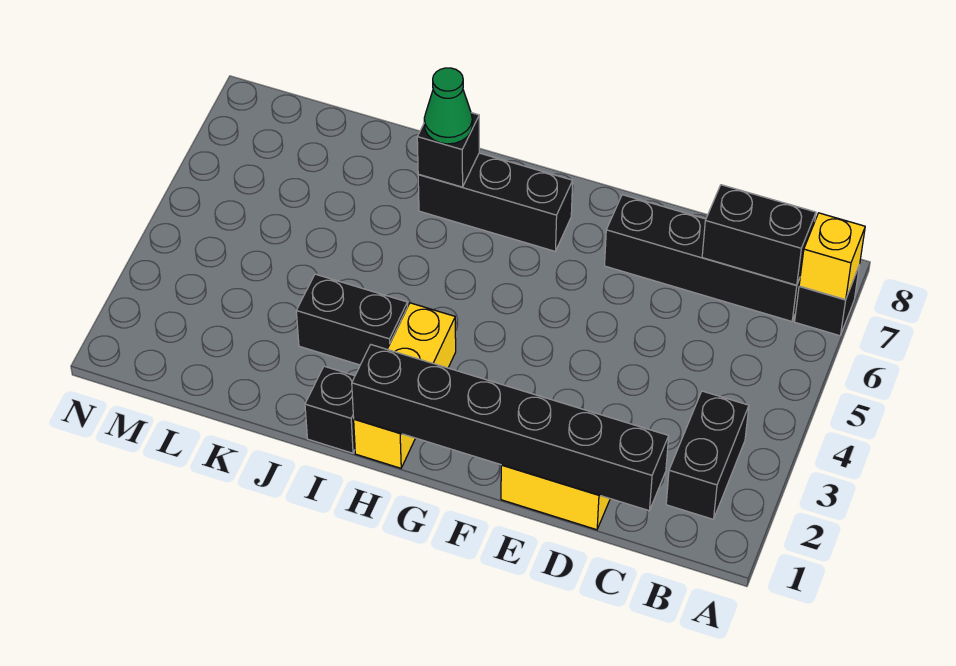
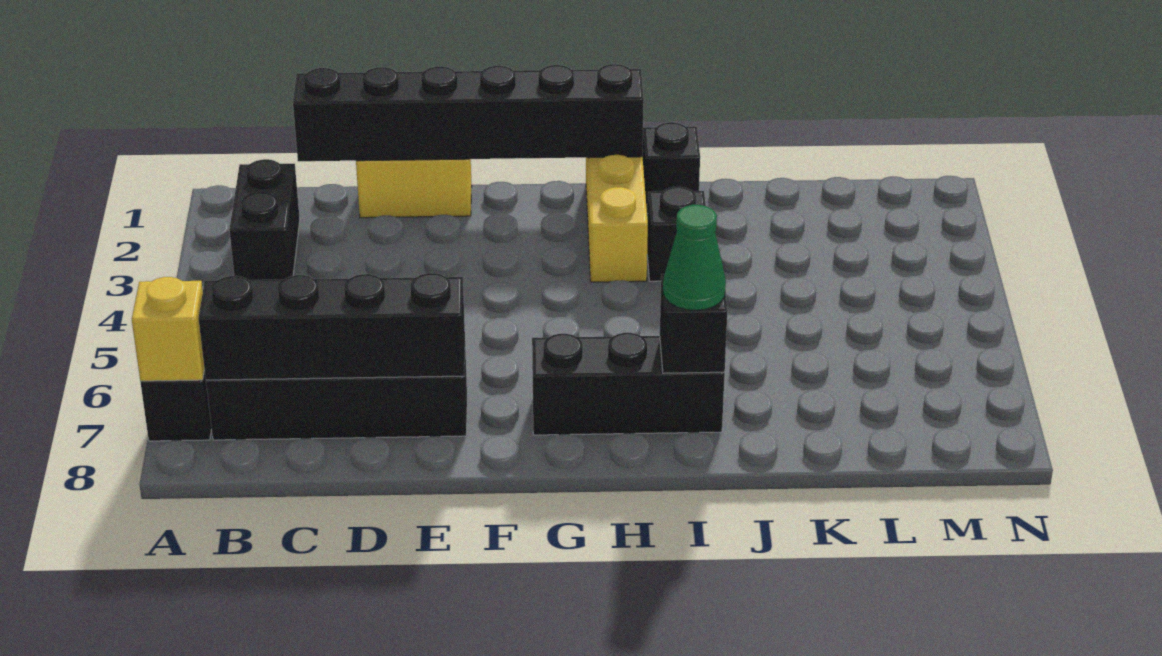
black brick B7:C7 level 2 -> black brick B7:E7 level 2
black brick I3:J3 level 1 -> black brick I3 level 1

